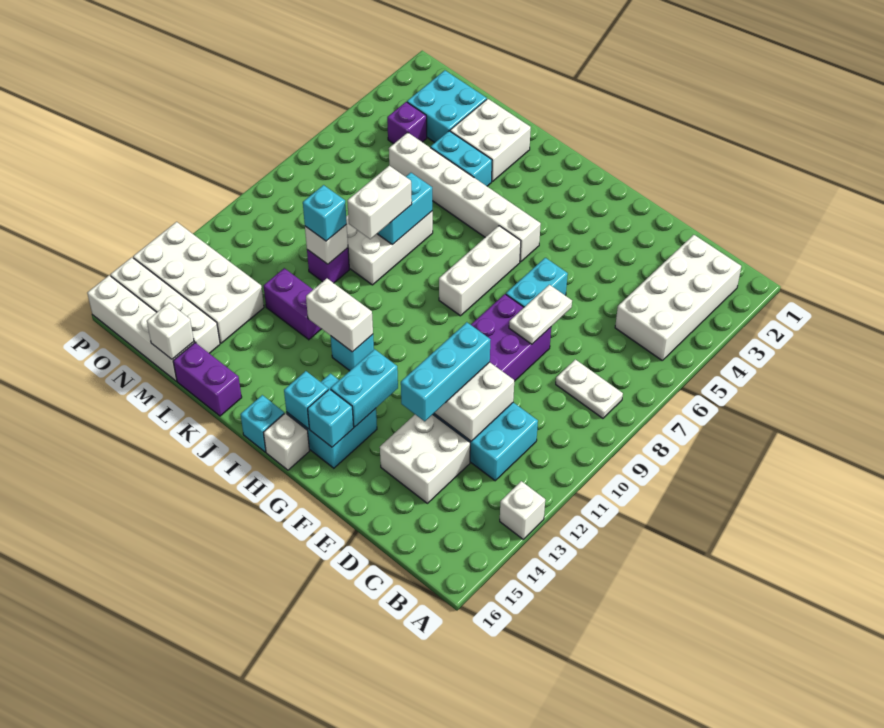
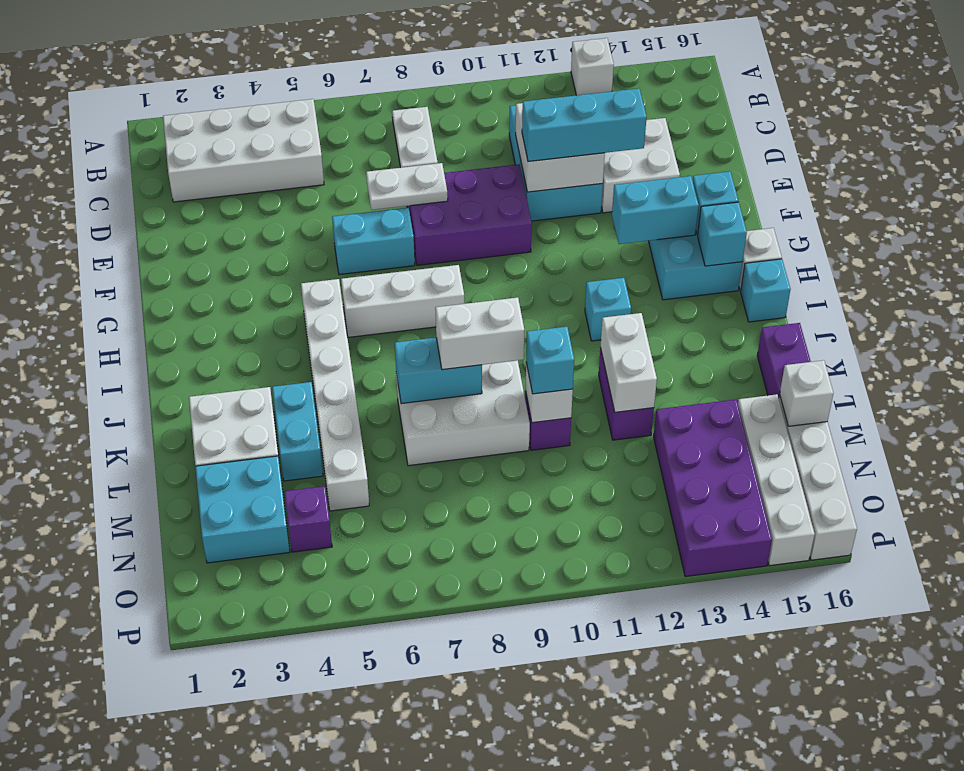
white brick I12:J12 level 2 -> white brick K12:L12 level 2
white brick M13:P14 level 1 -> purple brick M13:P14 level 1

